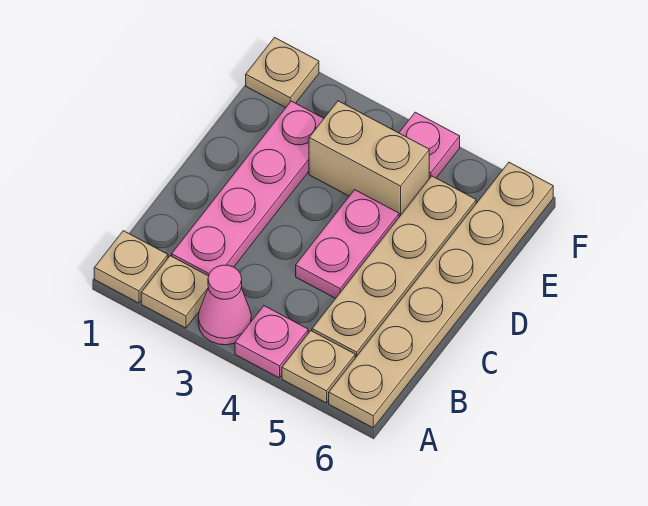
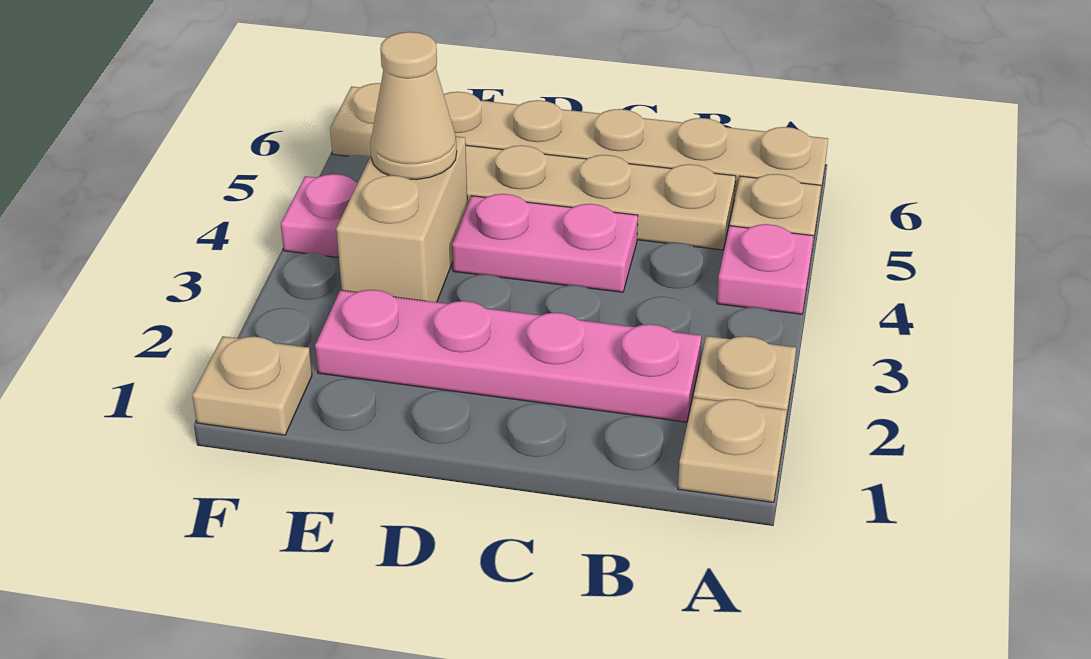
pink cone A3 level 1 -> none
none -> tan cone E4 level 2

